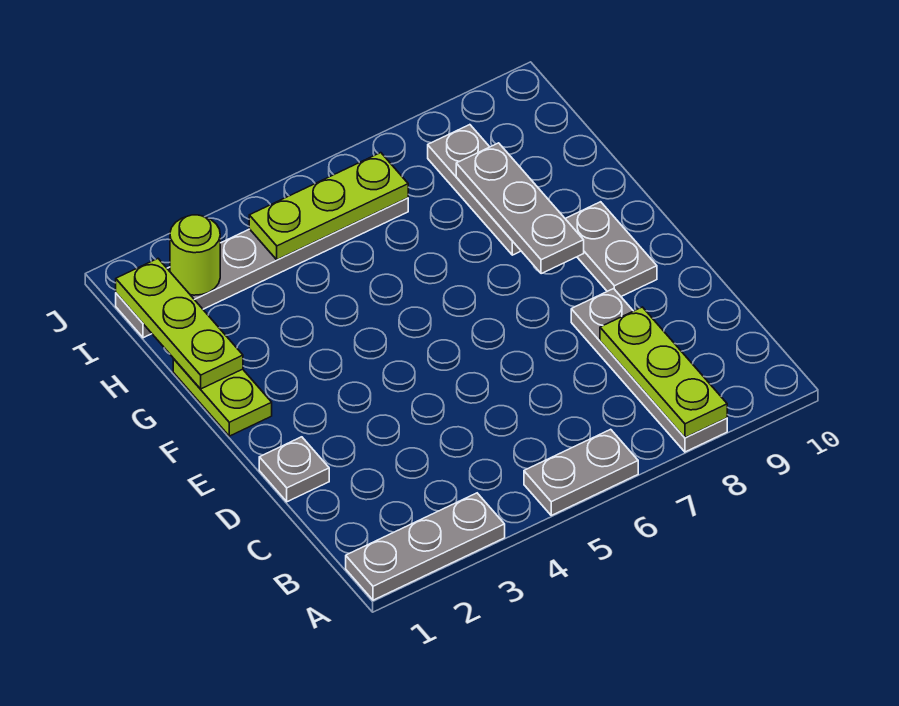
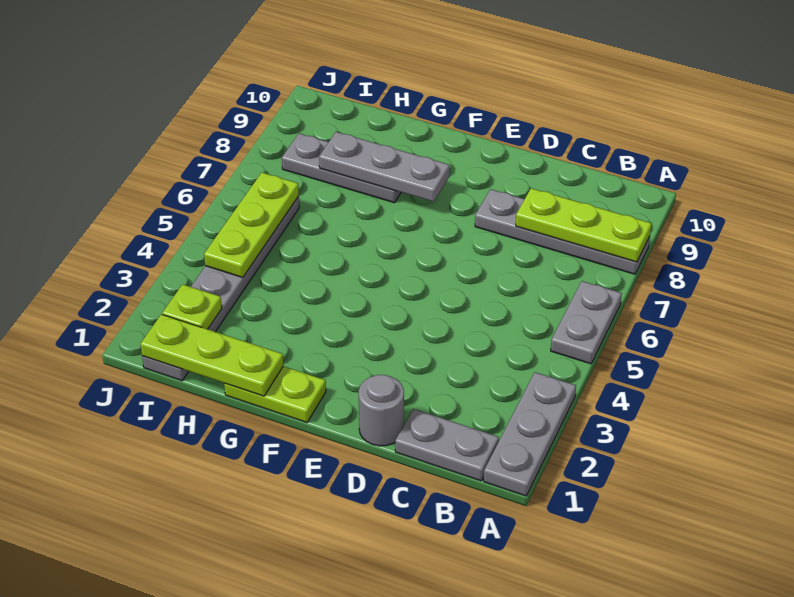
grey plate D1 level 1 -> grey round brick D1 level 1
grey plate E9:F9 level 1 -> grey plate B1:C1 level 1
lime round brick I2 level 2 -> lime plate I2 level 2

